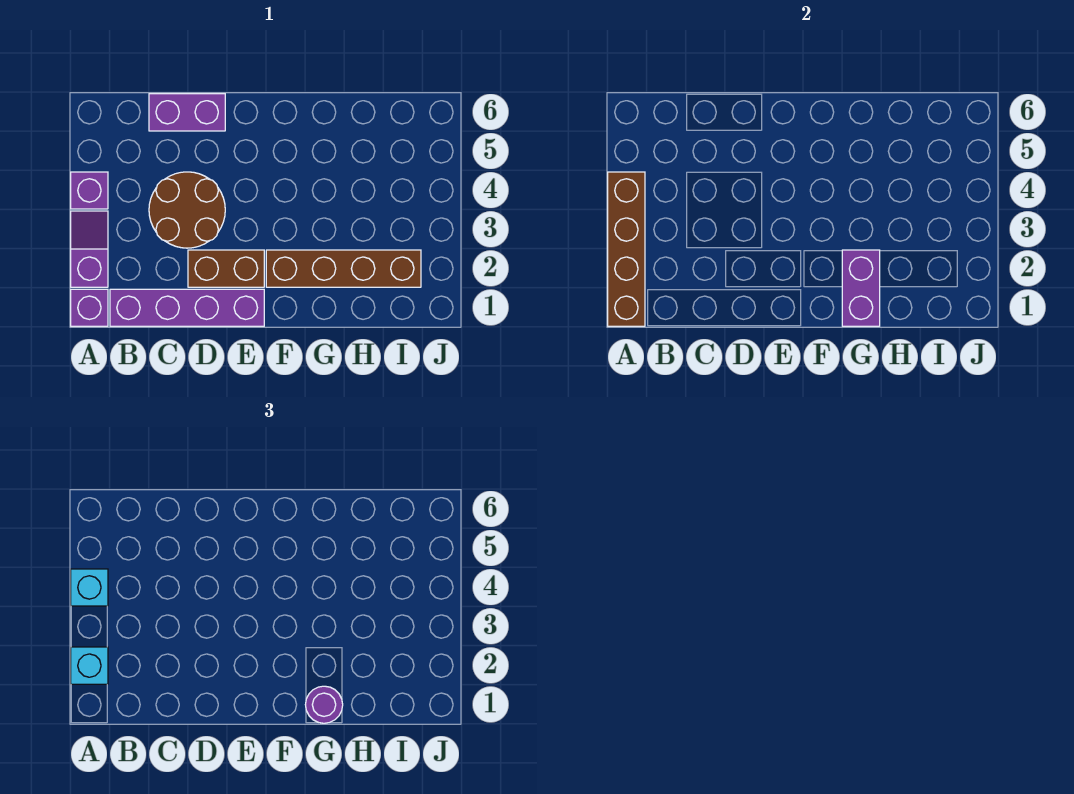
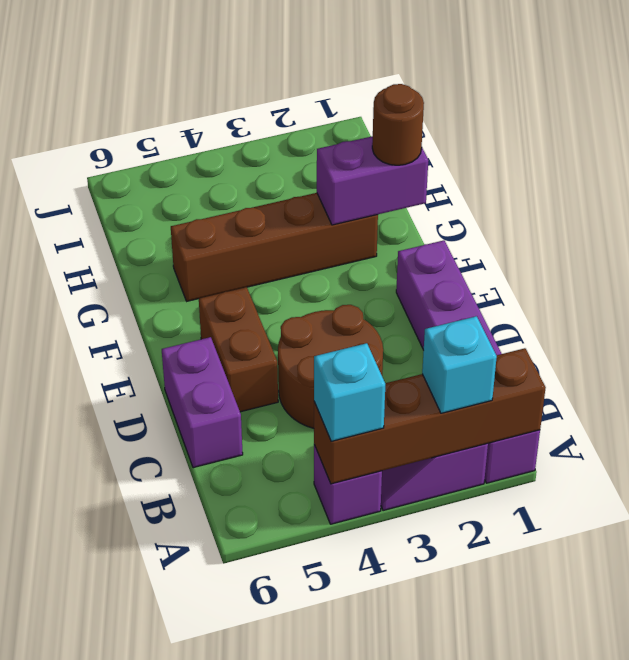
brown brick D2:E2 level 1 -> brown brick D5:E5 level 1
brown brick F2:I2 level 1 -> brown brick G2:G5 level 1
purple round brick G1 level 3 -> brown round brick G1 level 3

